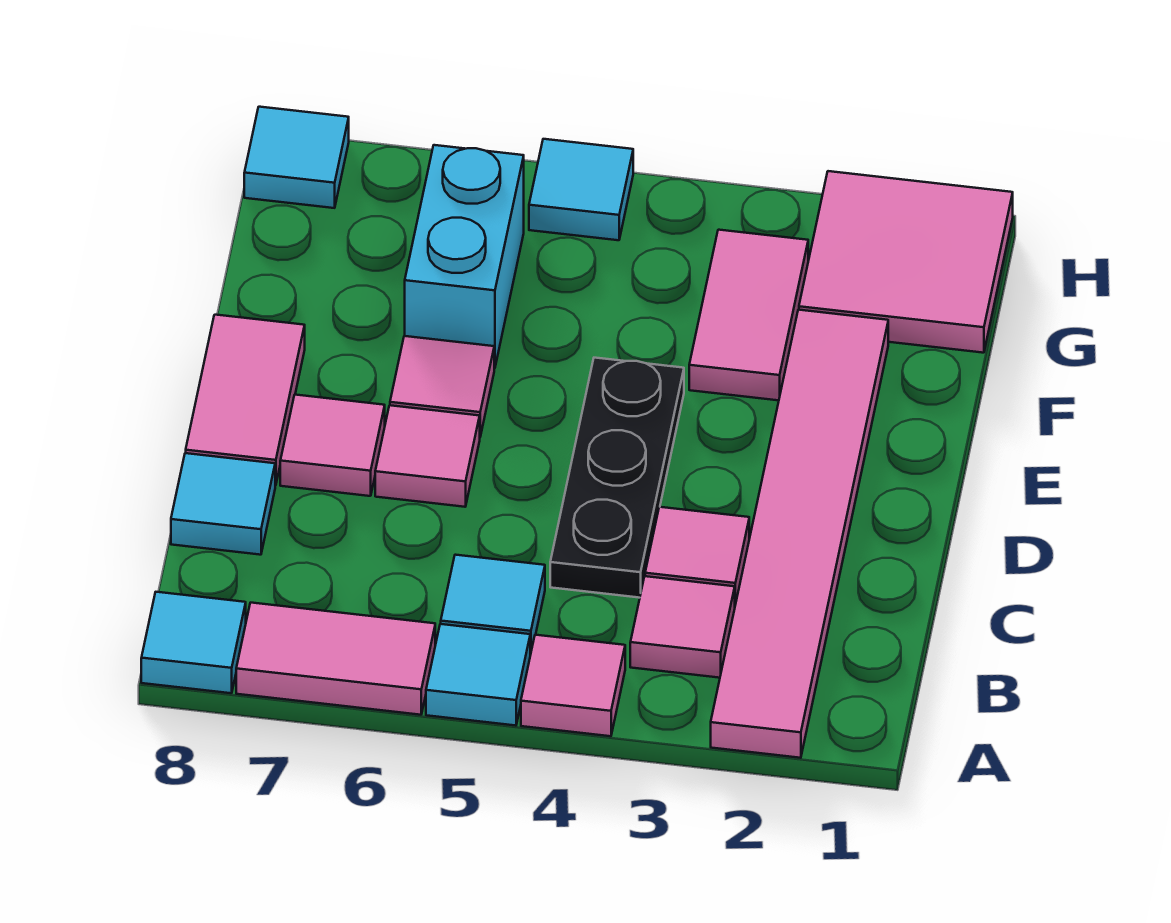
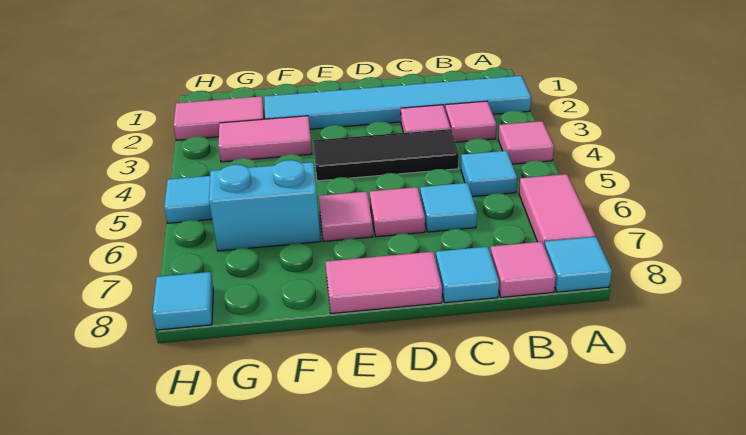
pink tile A2:F2 level 1 -> cyan tile A2:F2 level 1
cyan tile A5 level 1 -> cyan tile C6 level 1
black plate C4:E4 level 1 -> black tile C4:E4 level 1
pink tile D7 level 1 -> pink tile B8 level 1
pink tile G1:H2 level 1 -> pink tile G2:H2 level 1

